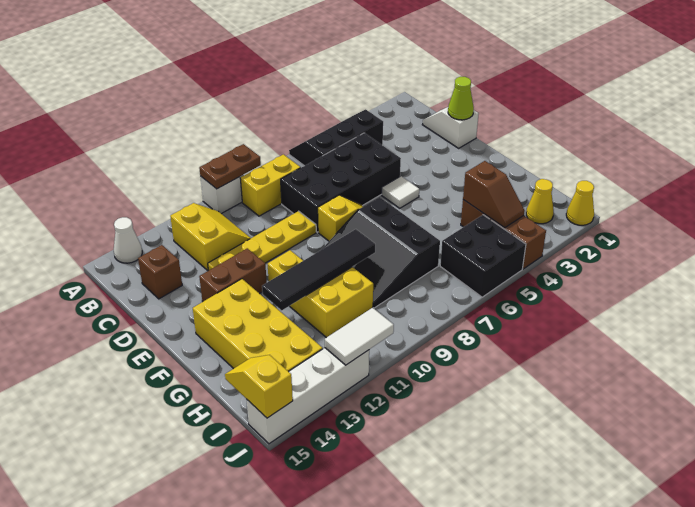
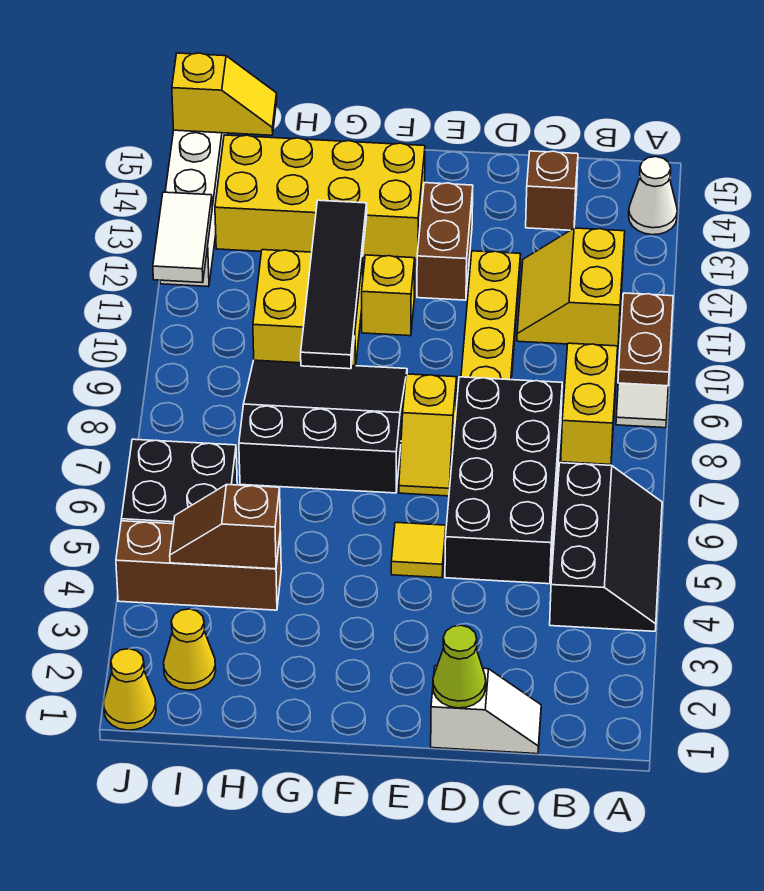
yellow slope B11:C12 level 1 top 12 -> yellow slope B11:C12 level 1 top B
white tile E5 level 1 -> yellow tile E5 level 1

